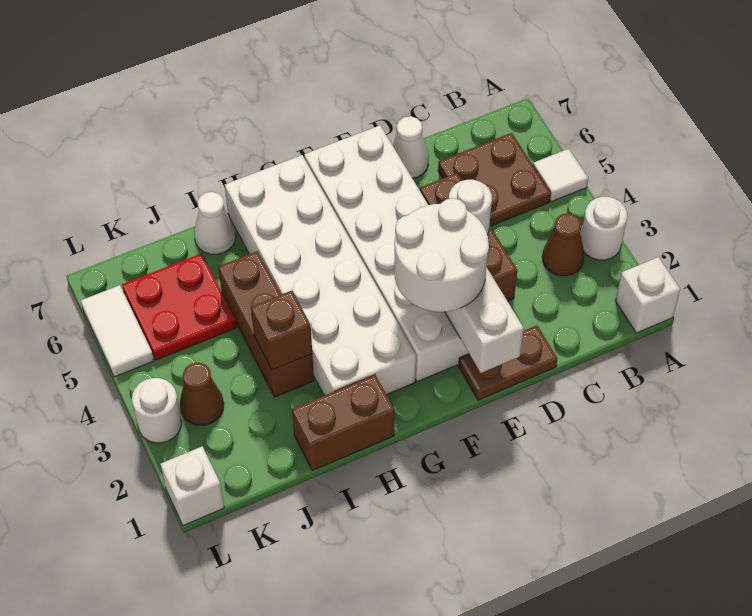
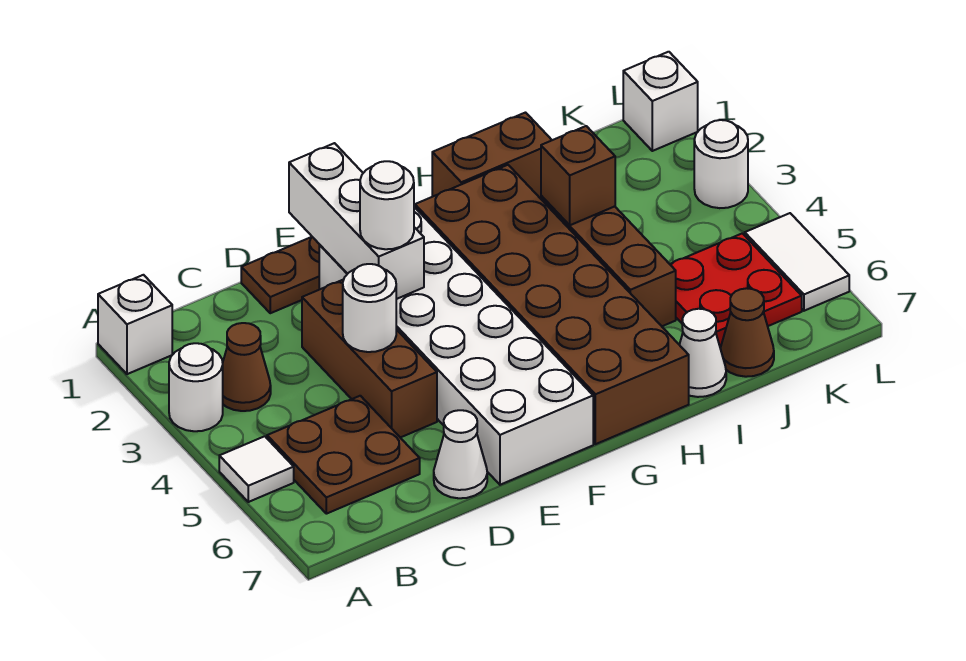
white round brick E2:F3 level 3 -> white round brick E3 level 3
white brick G2:H7 level 1 -> brown brick G2:H7 level 1
brown cone K3 level 1 -> brown cone J7 level 1

